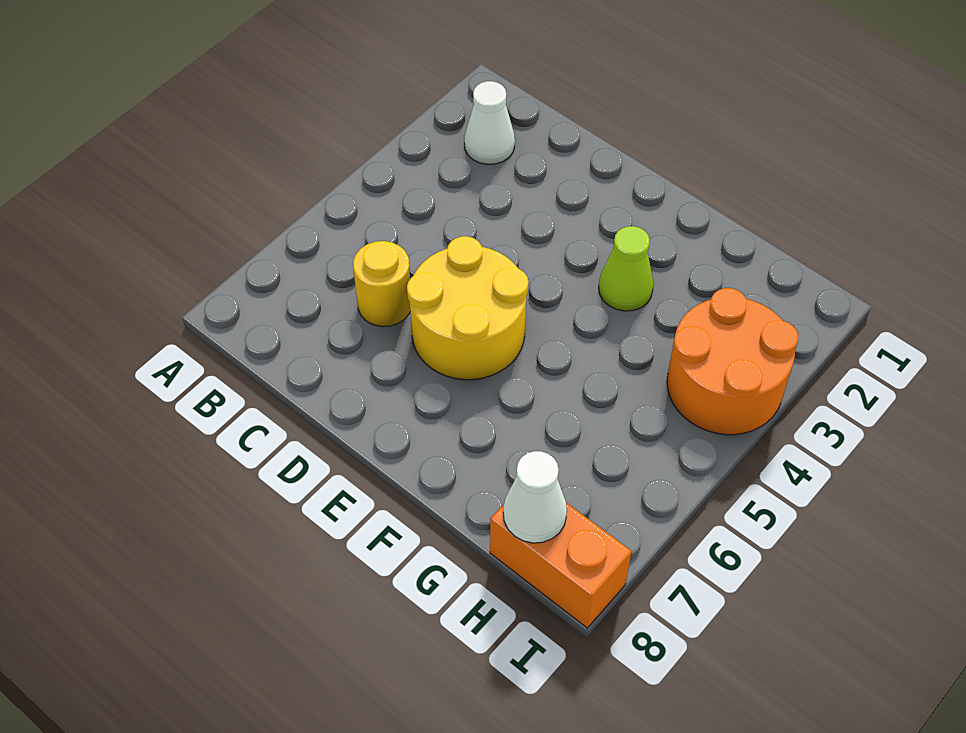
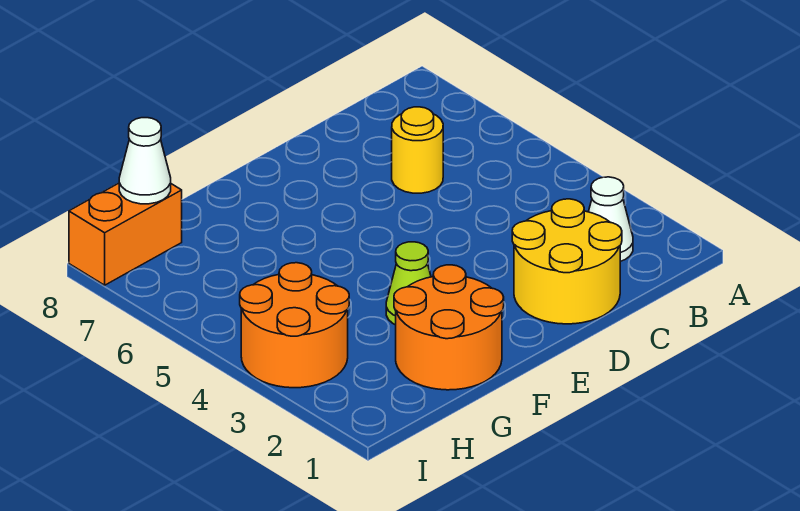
yellow round brick D5:E6 level 1 -> yellow round brick C1:D2 level 1
none -> orange round brick F1:G2 level 1

